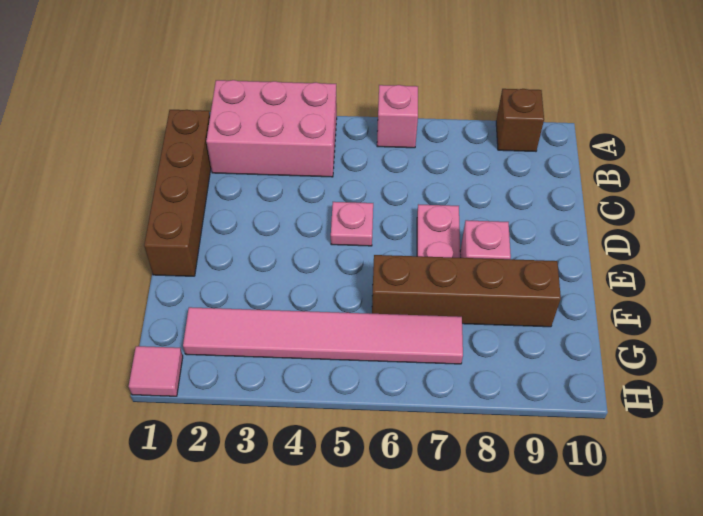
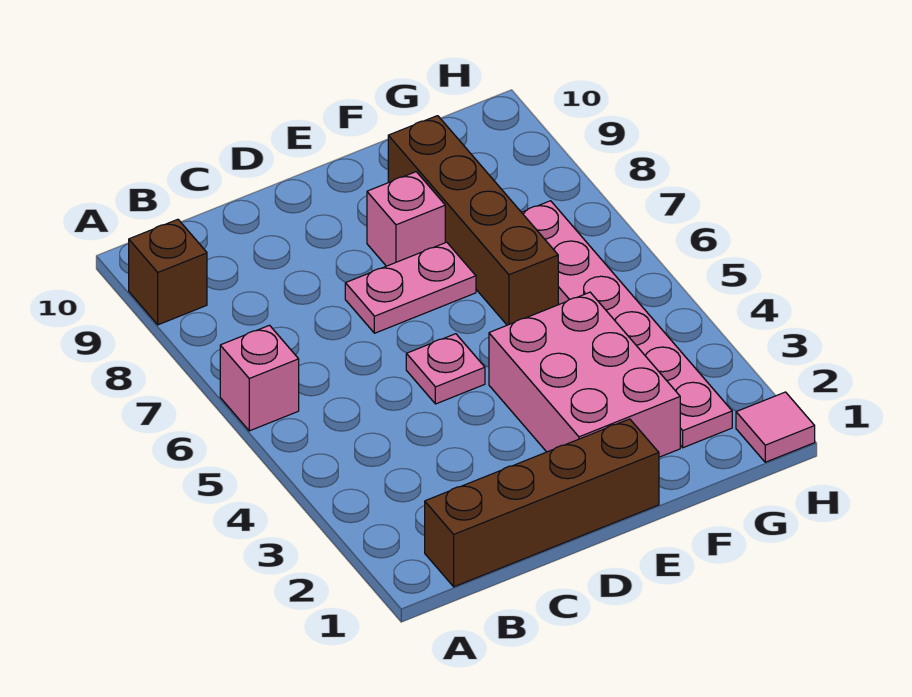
pink brick A2:B4 level 1 -> pink brick E2:F4 level 1
pink tile G2:G7 level 1 -> pink plate G2:G7 level 1

